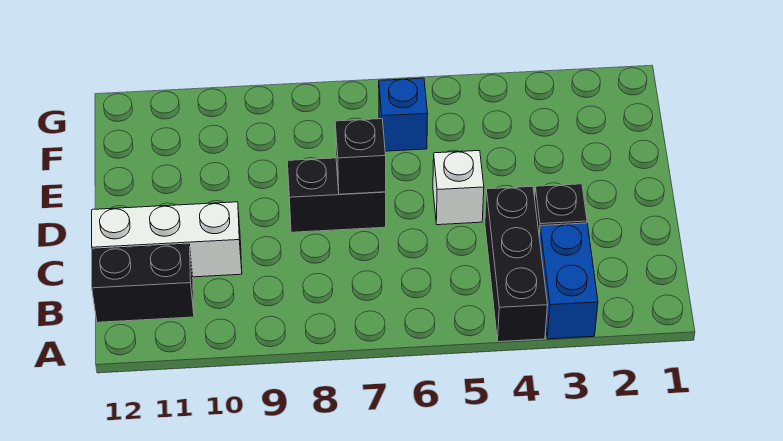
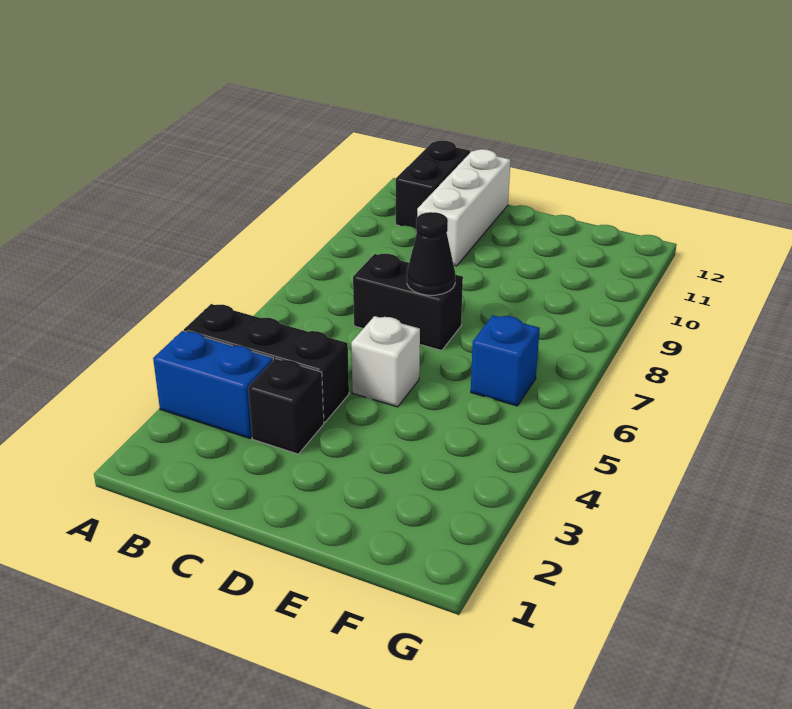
black brick D7:D8 level 1 -> black brick C7:D7 level 1
black brick D7 level 2 -> black cone D7 level 2

